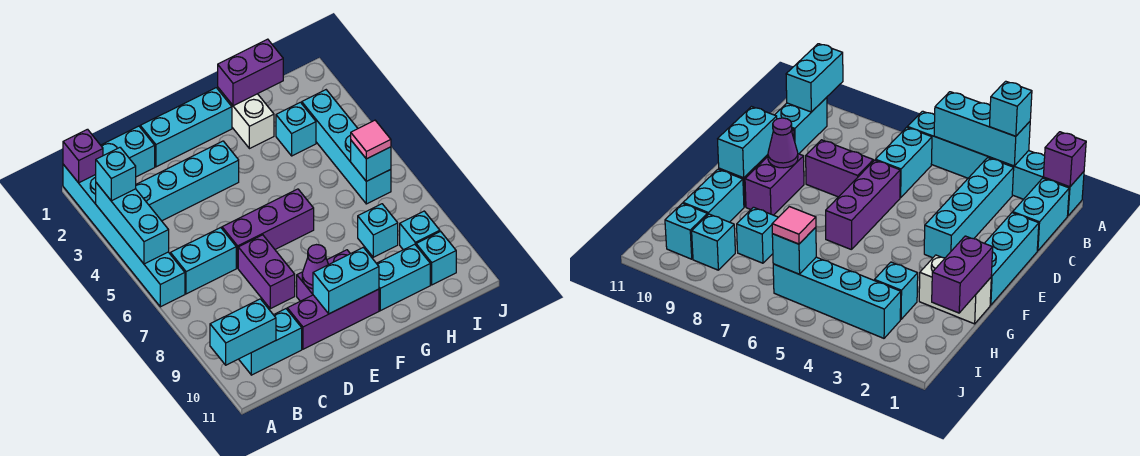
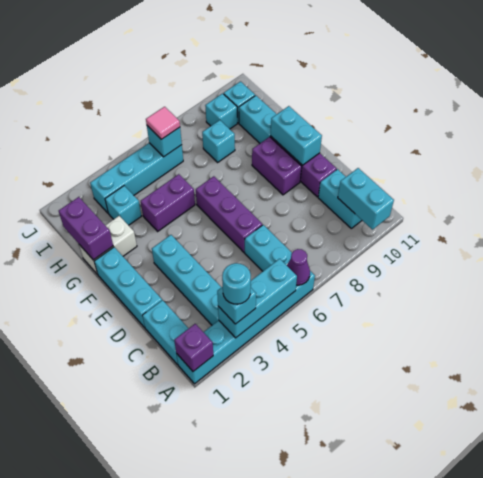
none -> cyan round brick A3 level 4
purple brick D7:D8 level 1 -> purple brick G4:G5 level 1
purple cone E9 level 2 -> purple cone A6 level 2

